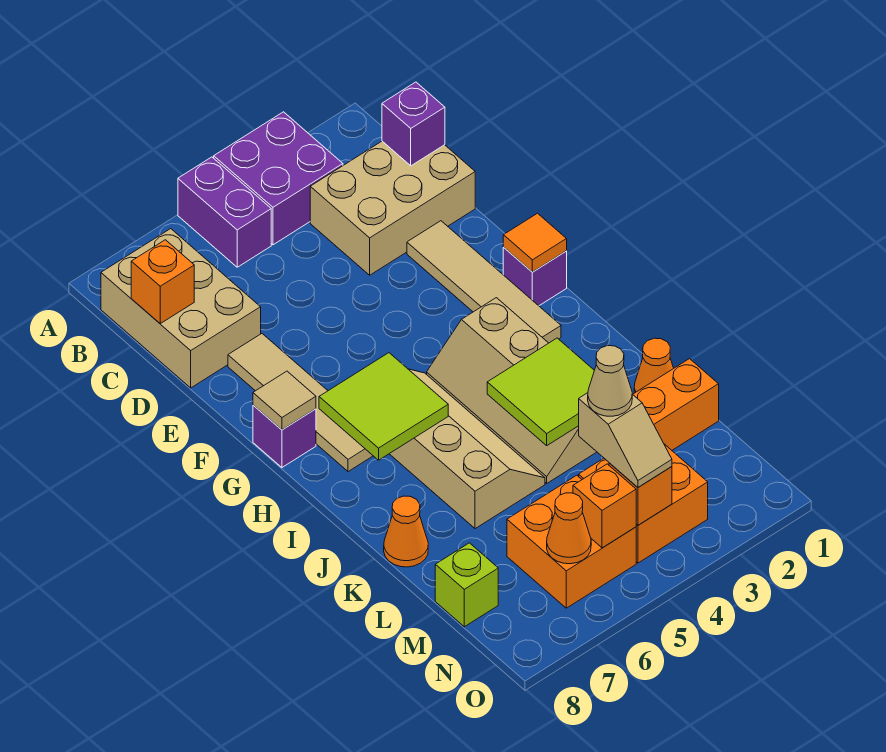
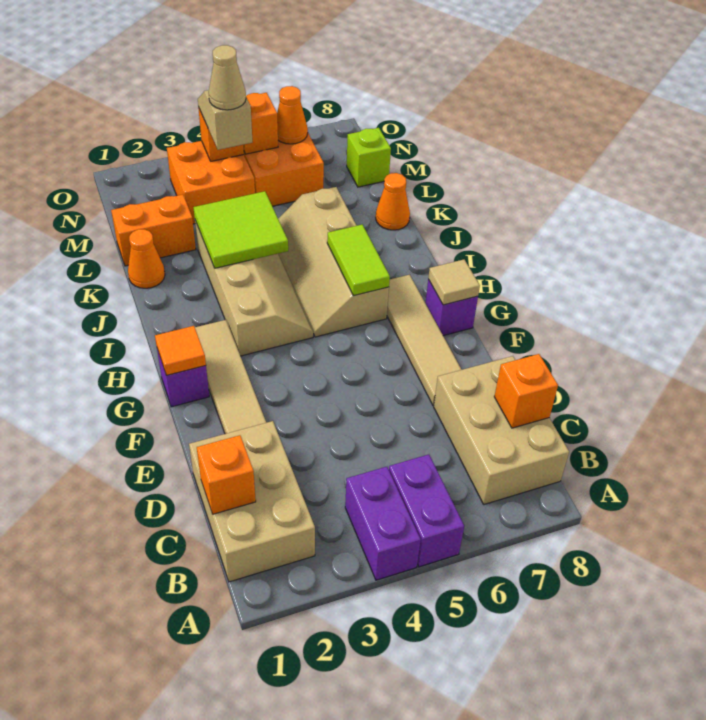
purple brick A3:B4 level 1 -> purple brick A4:B4 level 1
tan brick C1:D3 level 1 -> tan brick B1:D2 level 1
purple brick C1 level 2 -> orange brick C1 level 2
lime tile H6:I7 level 2 -> lime tile H6:I6 level 2

